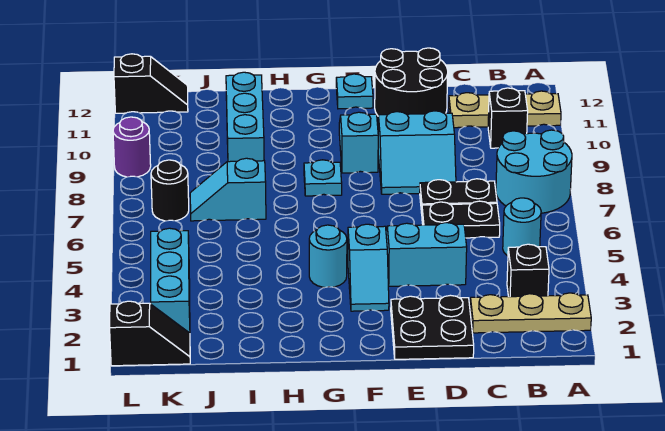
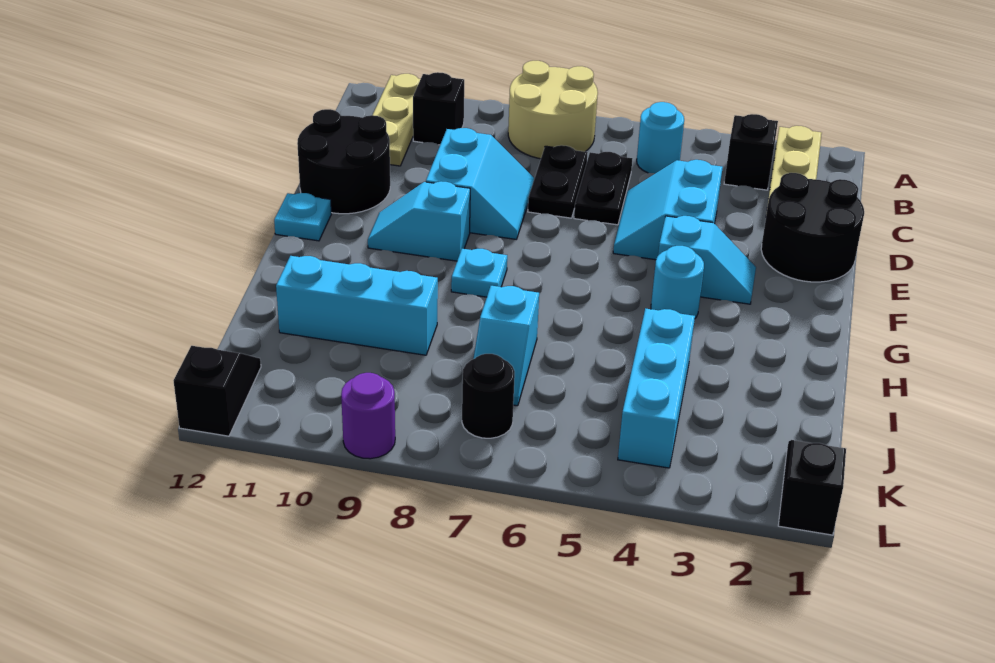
cyan round brick A7:B8 level 1 -> tan round brick A7:B8 level 1
black plate D1:E2 level 1 -> black round brick D1:E2 level 1
cyan brick K2:K4 level 1 -> cyan brick I4:K4 level 1

